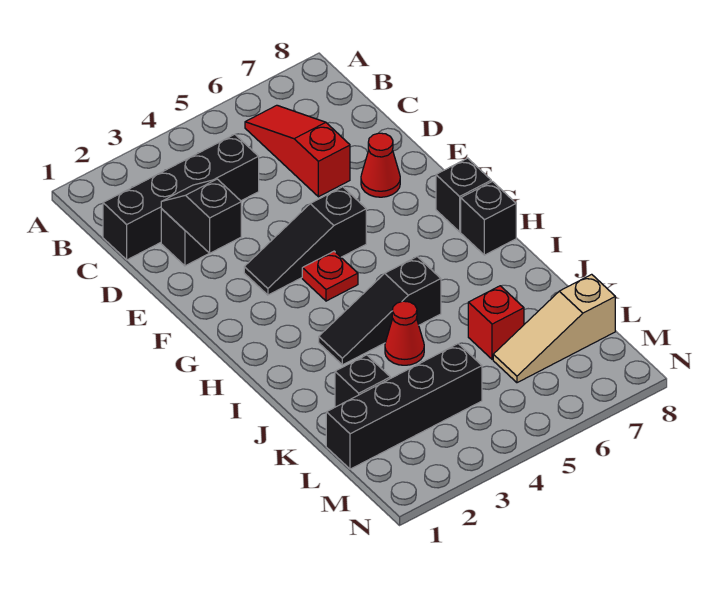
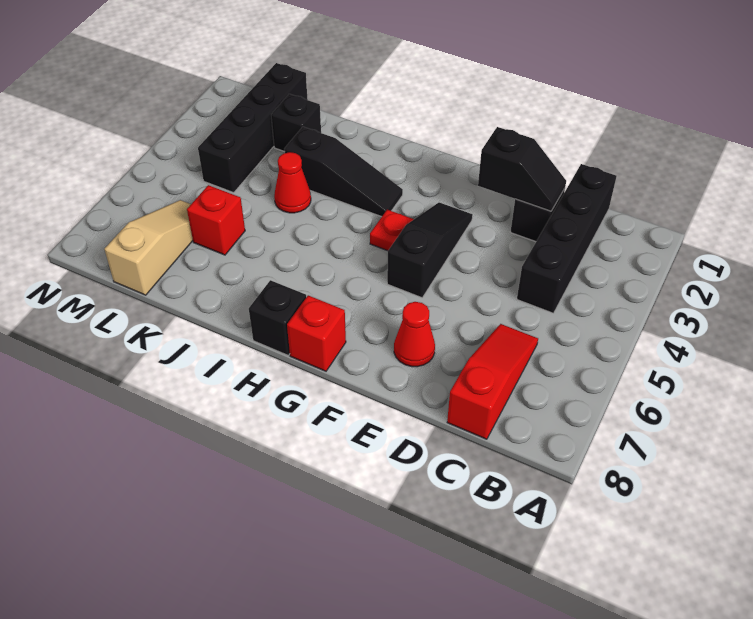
red slope B6:D6 level 1 top D -> red slope C6:C8 level 1 top 8
black brick G8 level 1 -> red brick G8 level 1
black slope I3:I5 level 1 top 5 -> black slope H3:J3 level 1 top J

